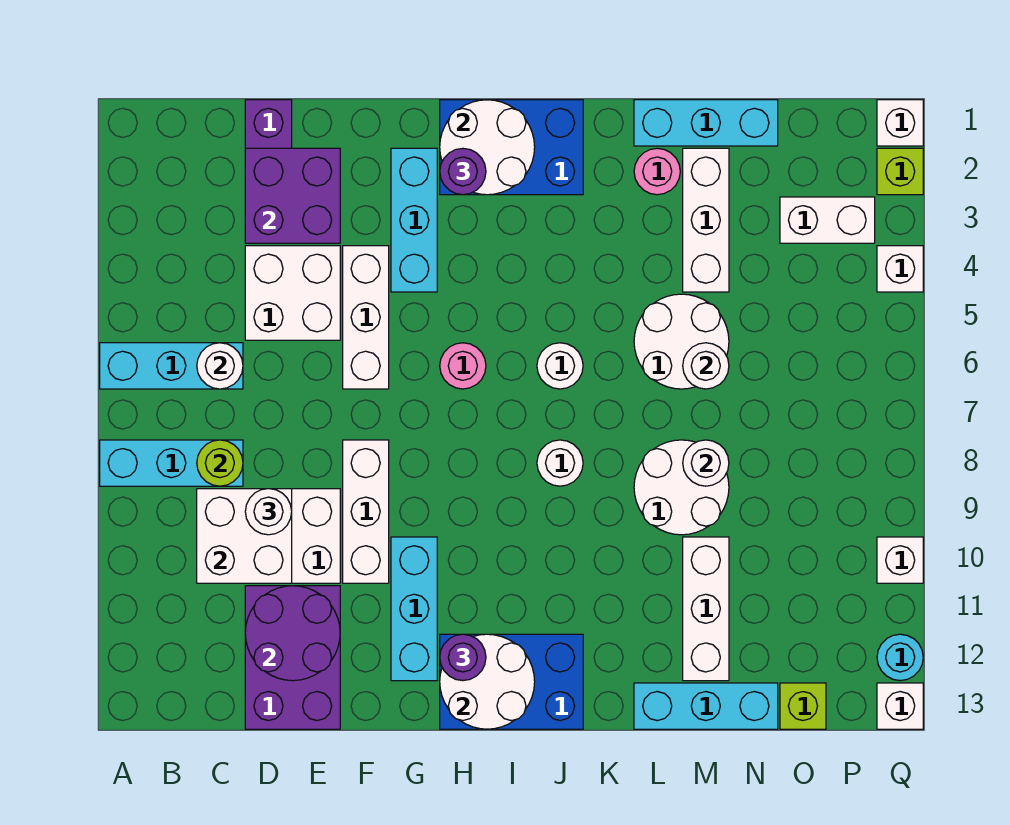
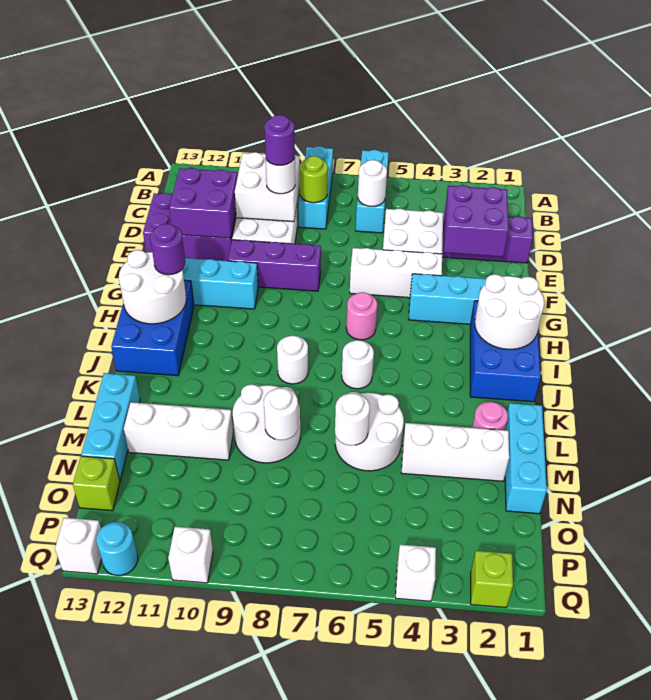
purple round brick D11:E12 level 2 -> purple brick D11:E12 level 2
white brick F8:F10 level 1 -> purple brick F8:F10 level 1
purple round brick H2 level 3 -> purple round brick D9 level 4
white brick O3:P3 level 1 -> none
white brick Q1 level 1 -> none

